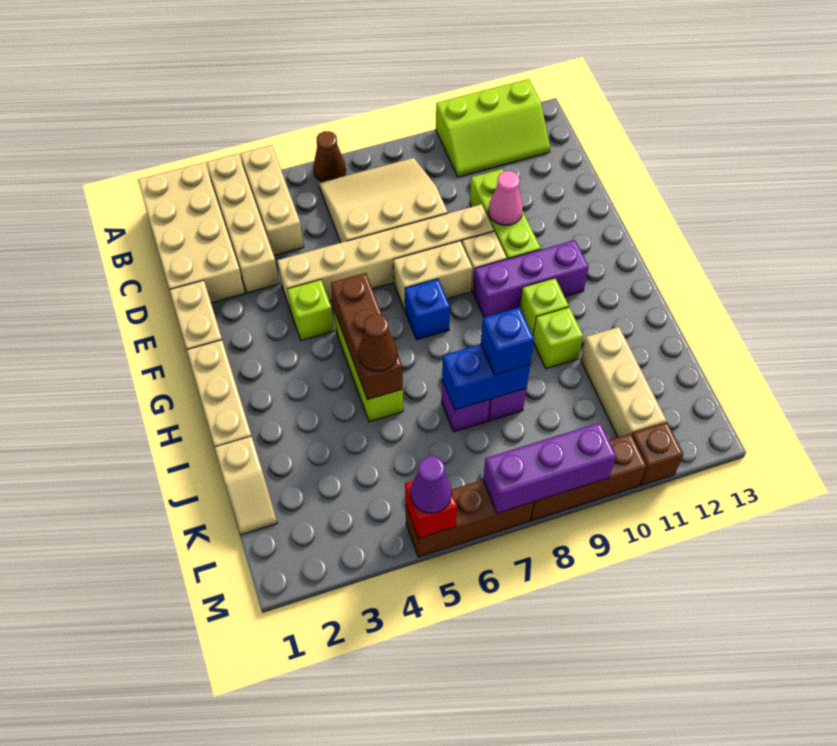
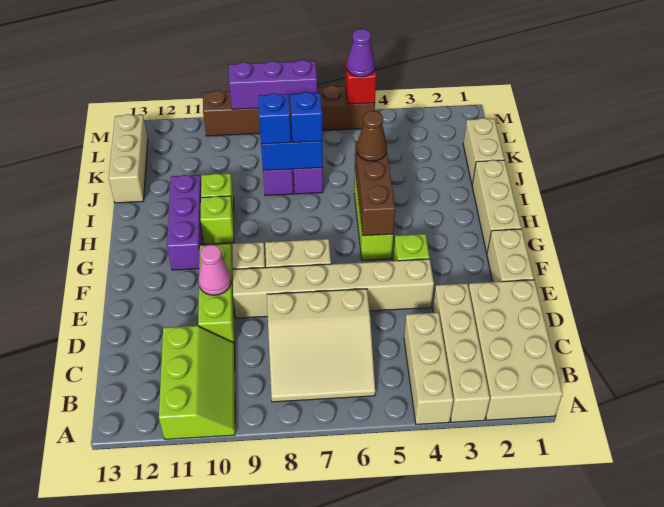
brown cone A6 level 1 -> none
lime slope A10:B12 level 1 top A -> lime slope A10:C11 level 1 top 11
blue brick G7 level 1 -> blue brick J7 level 3
purple brick G9:G11 level 1 -> purple brick G11:I11 level 1
tan slope J1:K1 level 1 top J -> tan brick J1:K1 level 1
tan brick J11:L11 level 1 -> tan brick J13:L13 level 1
brown brick M11 level 1 -> none

